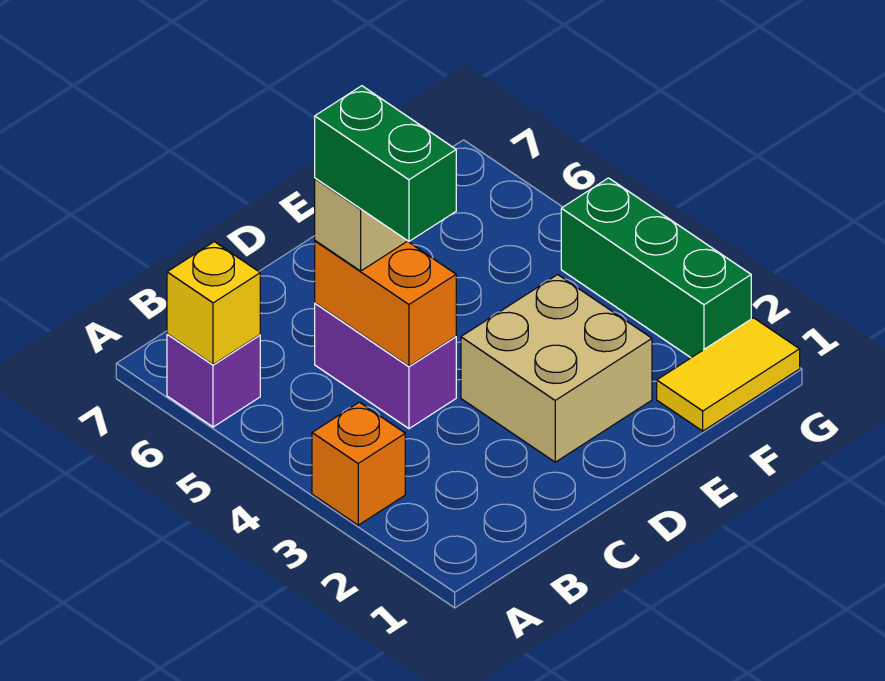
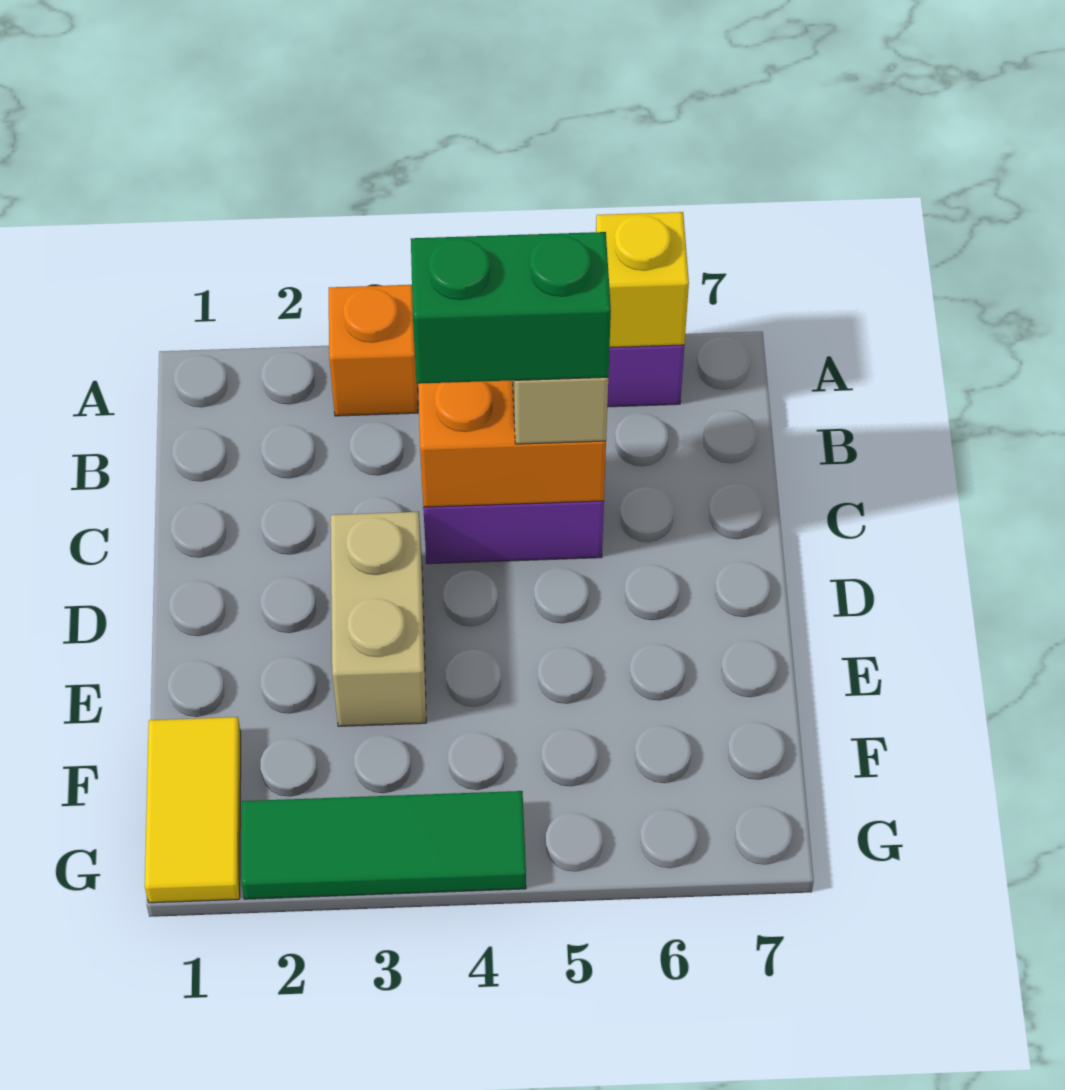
tan brick D2:E3 level 1 -> tan brick D3:E3 level 1
green brick G2:G4 level 1 -> green tile G2:G4 level 1

